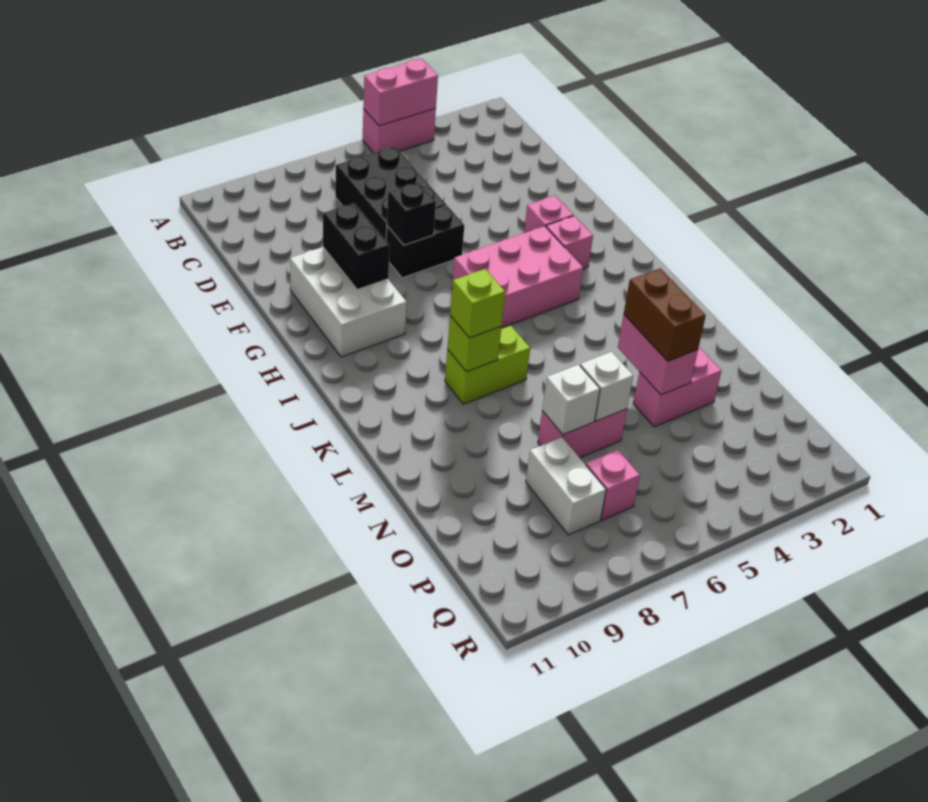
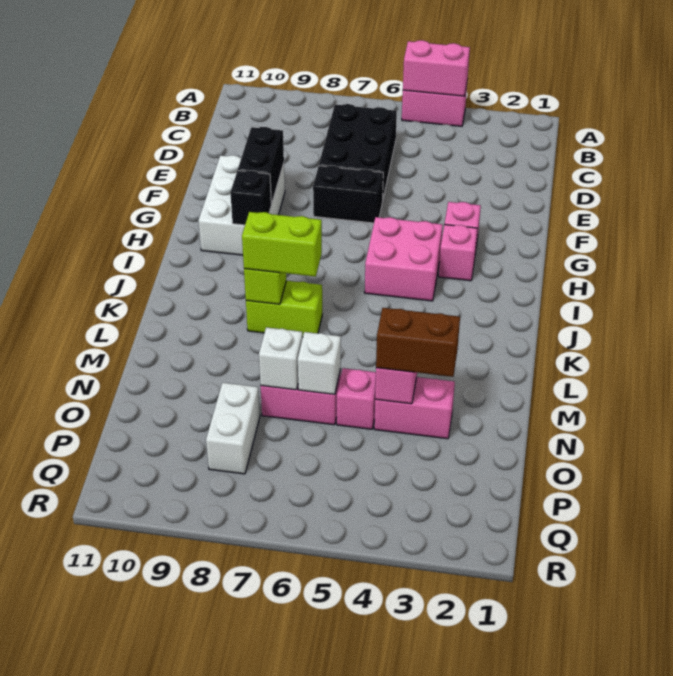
black brick F7 level 2 -> black brick H9 level 2
pink brick H4:I6 level 1 -> pink brick H4:I5 level 1
lime brick K8 level 3 -> lime brick K7:K8 level 3
brown brick M4:N4 level 3 -> brown brick N3:N4 level 3
pink brick P7 level 1 -> pink brick N5 level 1

